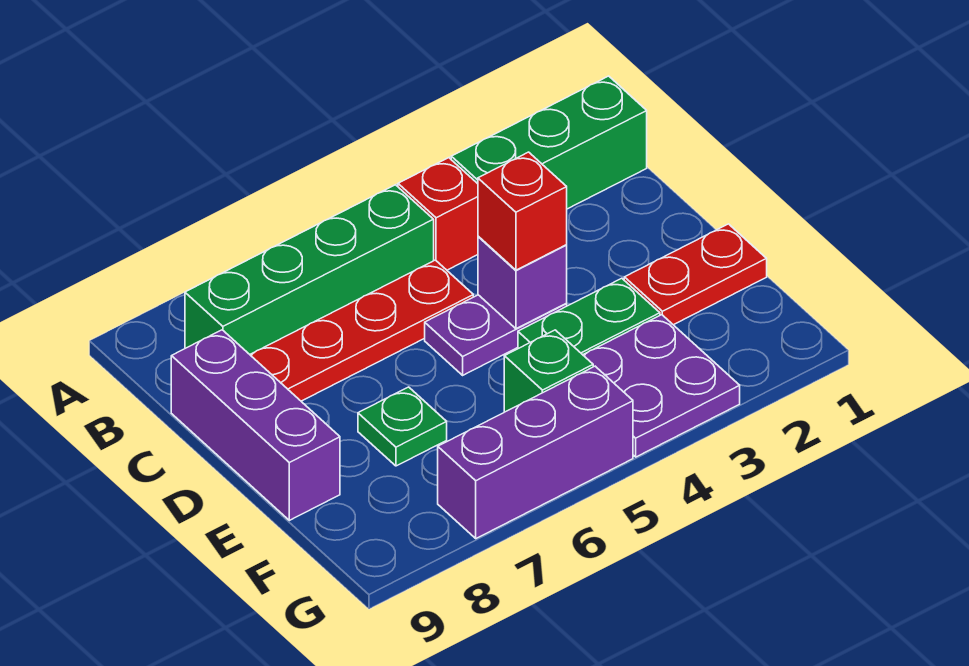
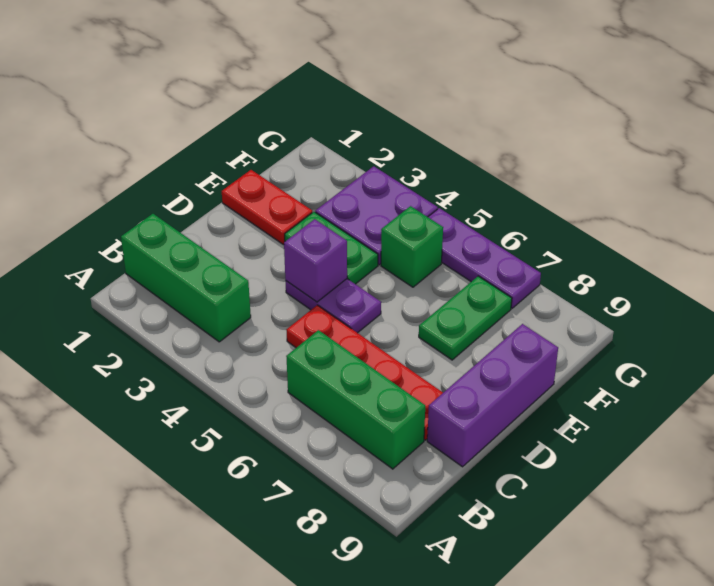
red brick B4 level 1 -> none
green brick B5:B8 level 1 -> green brick B6:B8 level 1
red brick D4 level 3 -> none
green plate E7 level 1 -> green plate E7:F7 level 1
purple brick G5:G7 level 1 -> purple plate G5:G7 level 1

